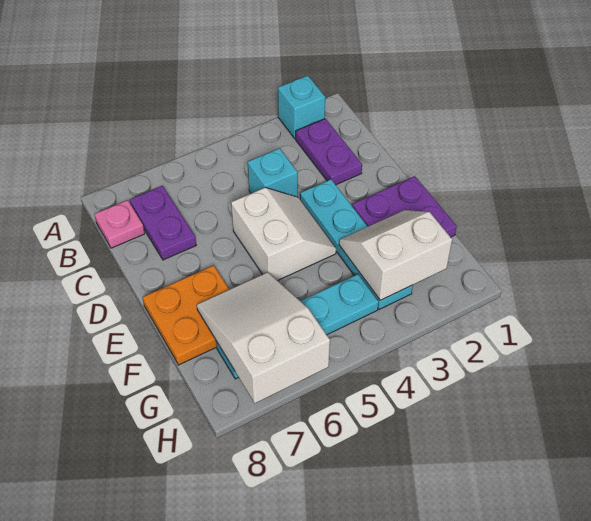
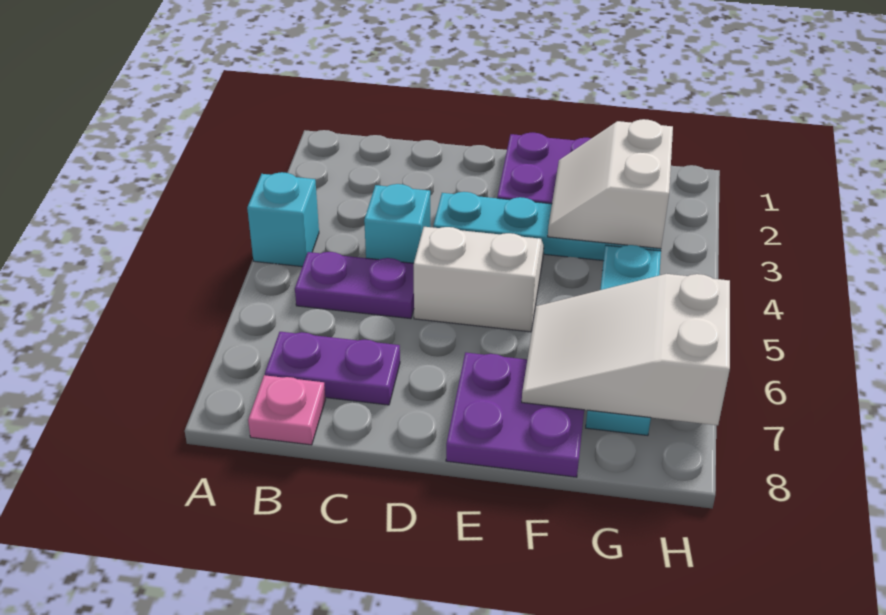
cyan brick A2 level 1 -> cyan brick A4 level 1
purple plate B2:C2 level 1 -> purple plate B5:C5 level 1
orange plate E7:F8 level 1 -> purple plate E7:F8 level 1

